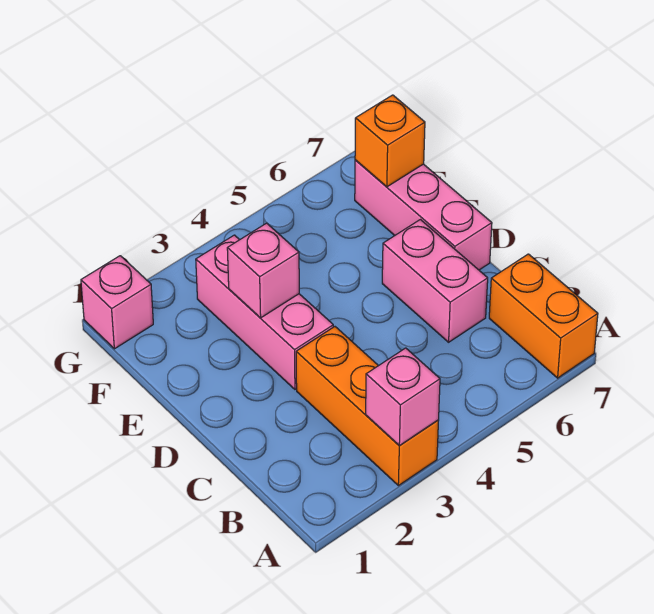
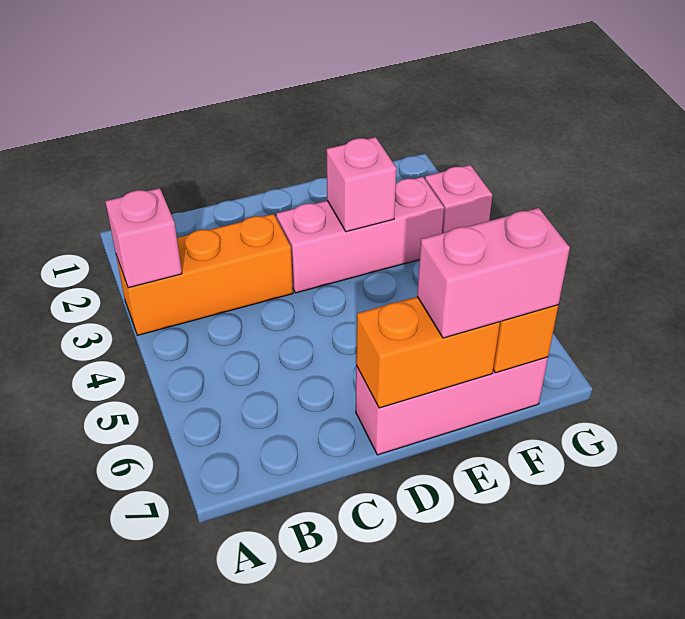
orange brick A7:B7 level 1 -> orange brick D7:E7 level 2
pink brick C6:D6 level 1 -> pink brick E7:F7 level 3
pink brick G1 level 1 -> pink brick G3 level 1

